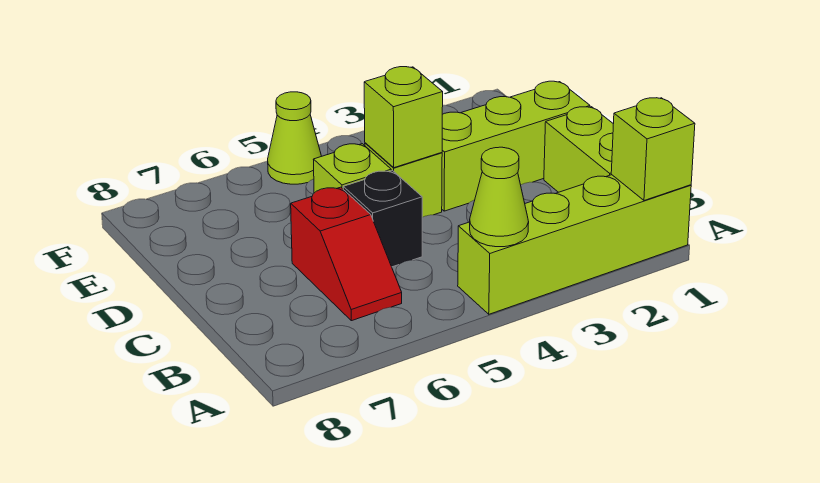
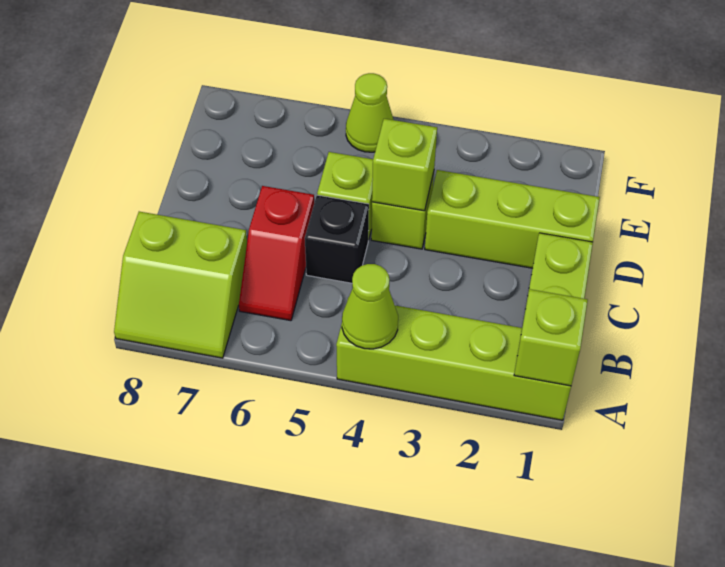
none -> lime slope A7:B8 level 1 top B

